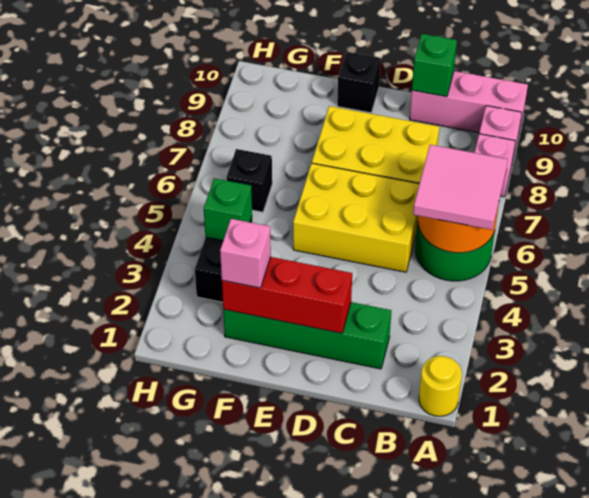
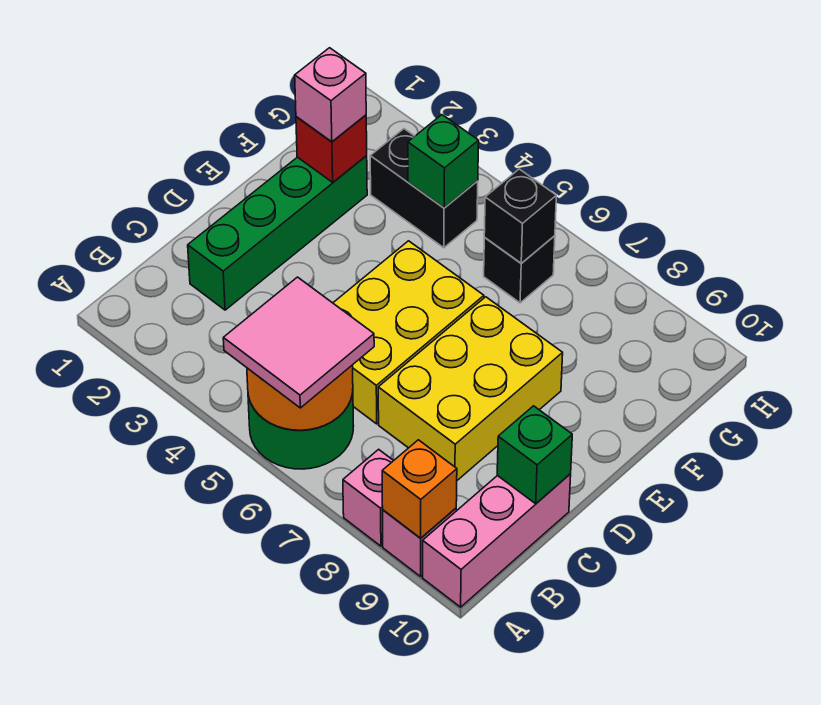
yellow round brick A1 level 1 -> none
none -> orange brick A9 level 2
red brick D2:F2 level 2 -> red brick F2 level 2
black brick E10 level 1 -> black brick G6 level 2

